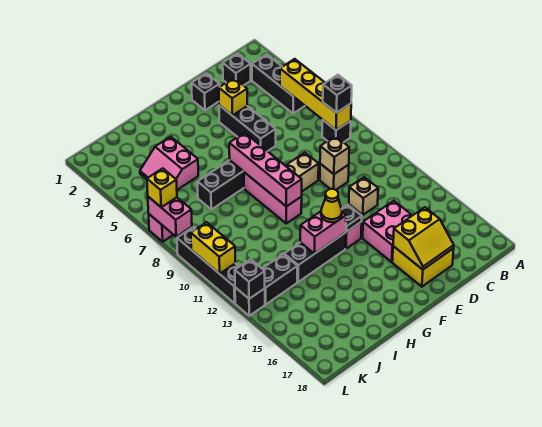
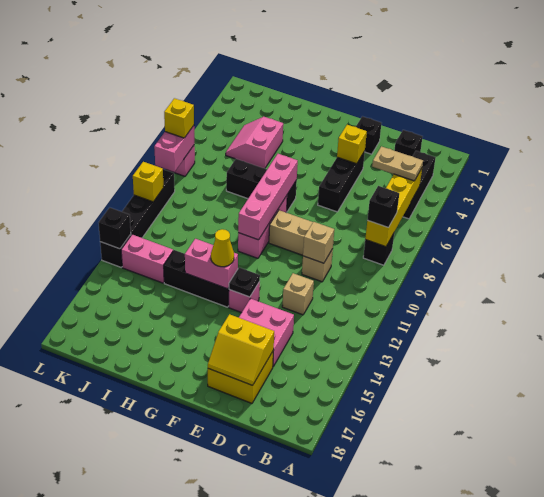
none -> tan plate B5:C5 level 3
black brick J13:K13 level 1 -> pink brick J13:K13 level 1
yellow brick L10:L11 level 2 -> yellow brick L10 level 2

